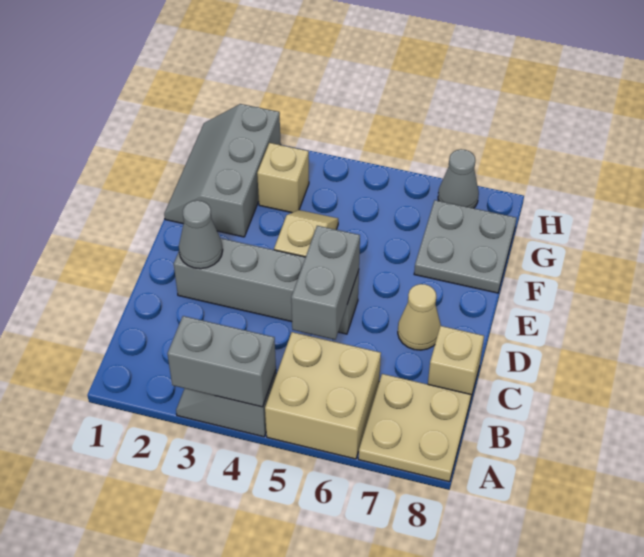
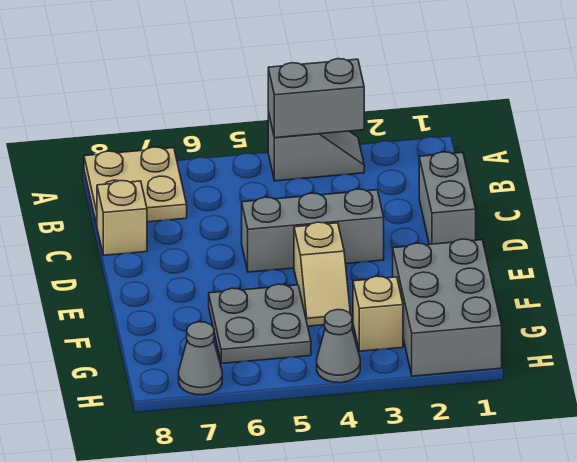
tan brick A5:B6 level 1 -> none
grey brick C5:D5 level 2 -> grey brick C1:D1 level 1
grey brick D2:D5 level 1 -> grey brick D3:D5 level 1
grey cone D2 level 2 -> grey cone H4 level 1
tan cone D7 level 1 -> none
grey slope F1:H2 level 1 top 2 -> grey brick F1:H2 level 1
grey plate F7:G8 level 1 -> grey plate F5:G6 level 1

